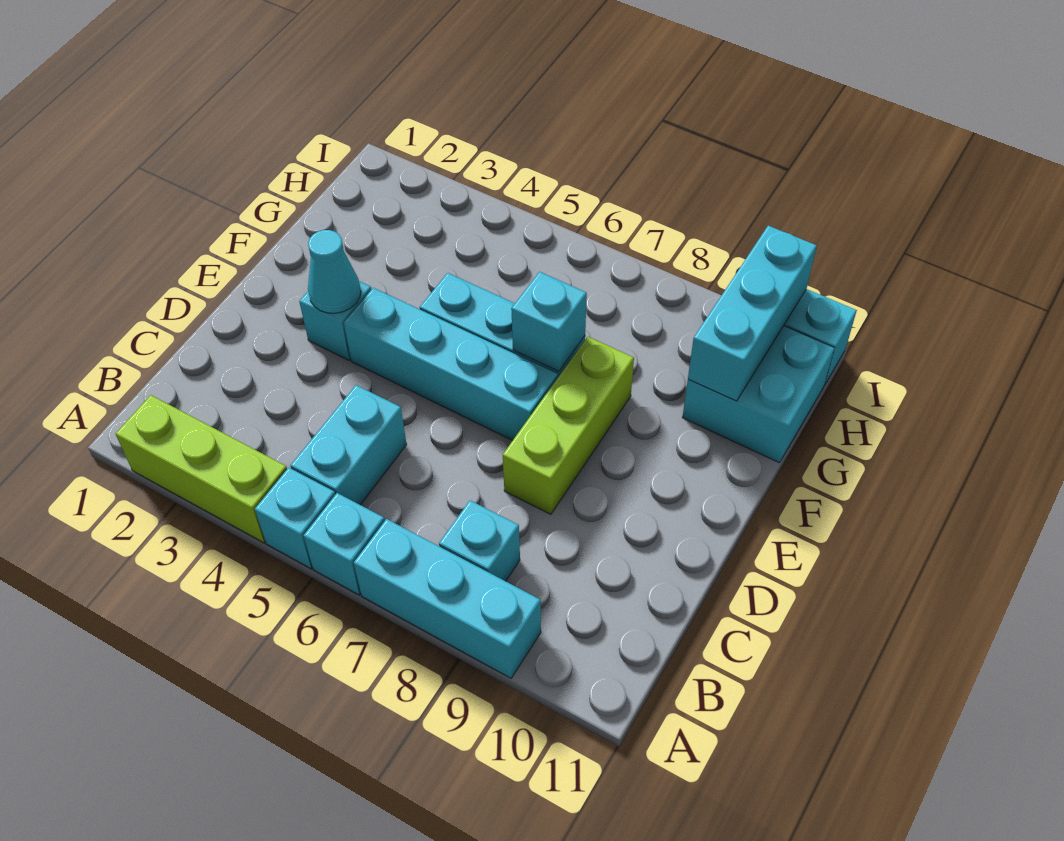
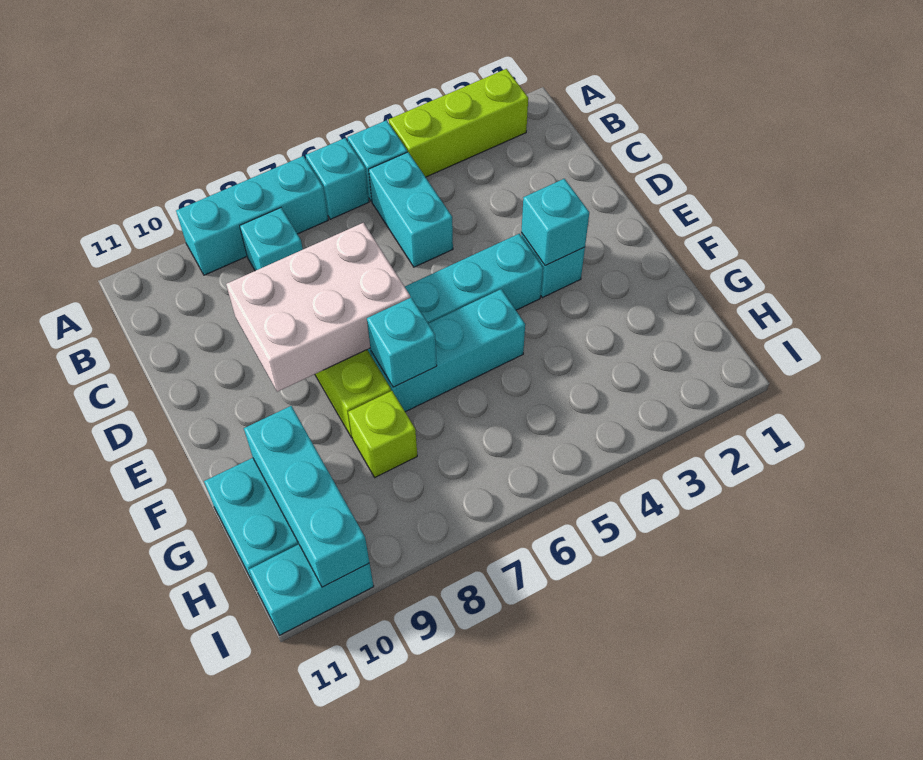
none -> white brick D7:E9 level 2
cyan cone E3 level 2 -> cyan brick E3 level 2
none -> lime brick G8 level 1

